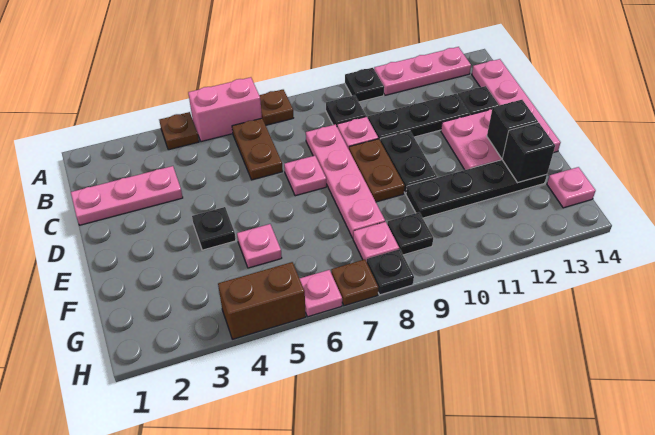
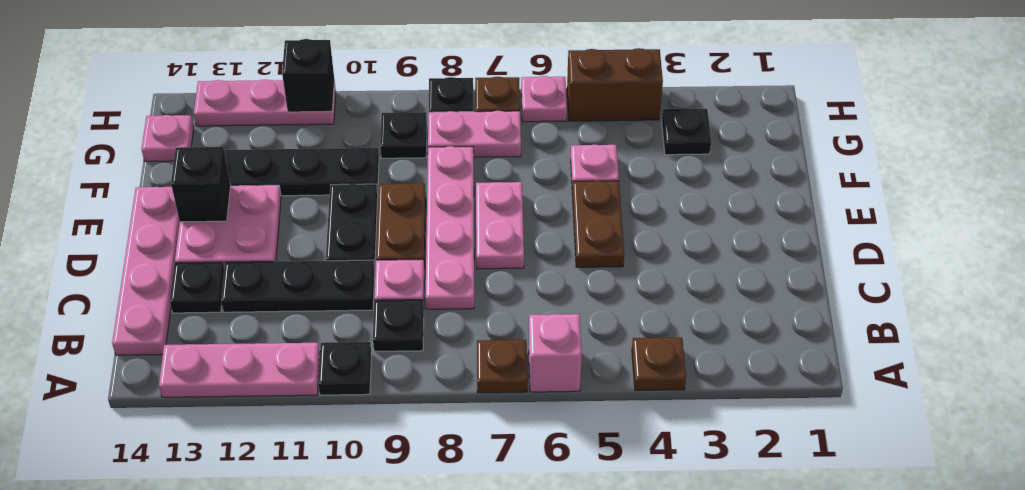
pink brick A5:A6 level 1 -> pink brick A6 level 1
brown plate B6:C6 level 1 -> brown plate D5:E5 level 1
pink plate C1:C3 level 1 -> pink plate H11:H13 level 1
pink plate D7 level 1 -> pink plate D7:E7 level 1
black plate E4 level 1 -> black plate G3 level 1
black brick F13 level 2 -> black brick H11 level 2
pink plate G8 level 1 -> pink plate G7:G8 level 1

